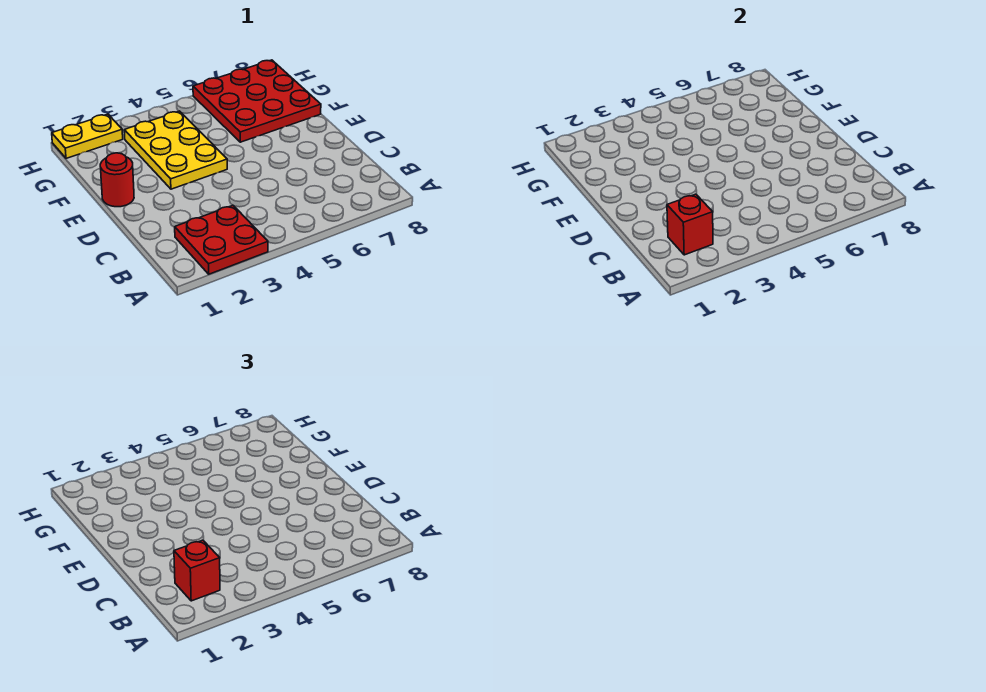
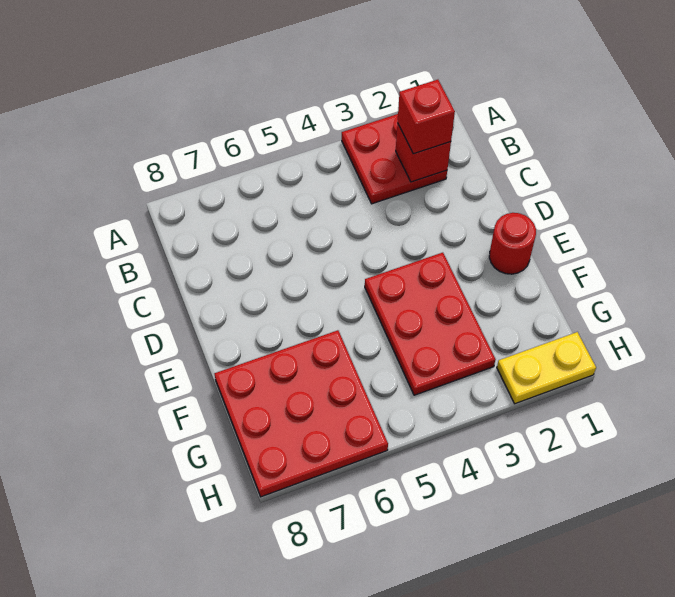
yellow plate E3:G4 level 1 -> red plate E3:G4 level 1

